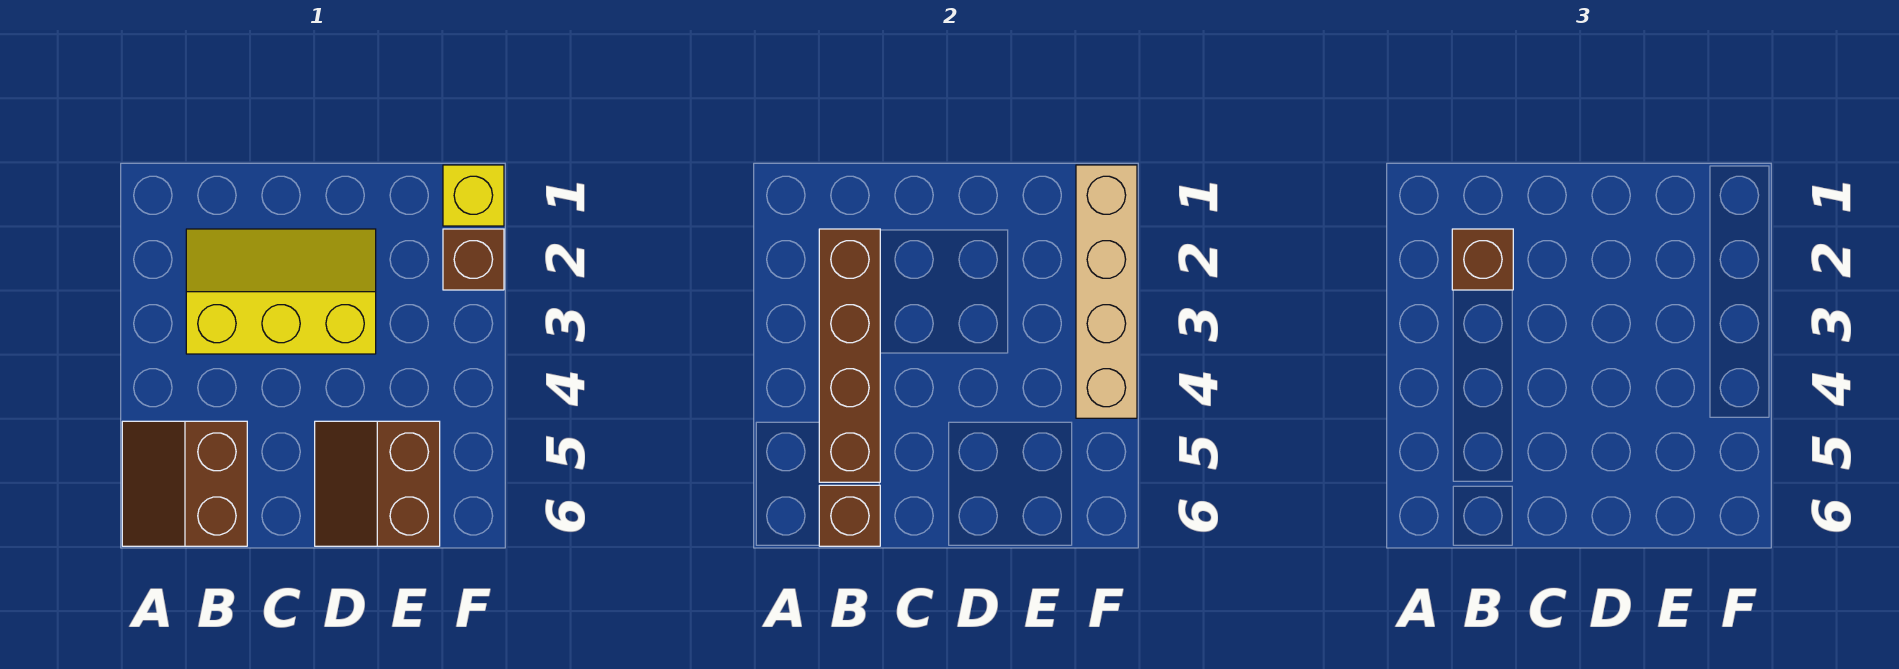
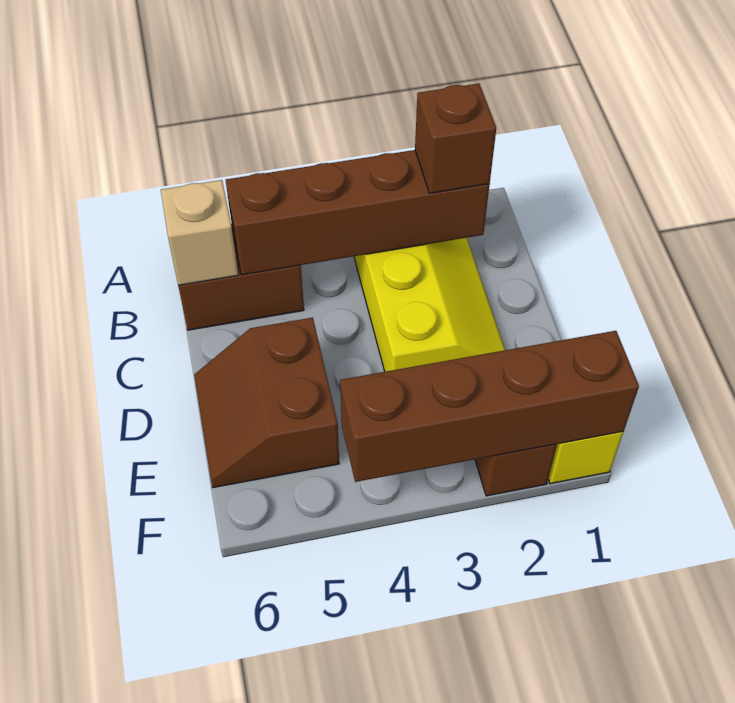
brown brick B6 level 2 -> tan brick B6 level 2
brown slope D5:E6 level 1 top E -> brown slope D5:E6 level 1 top 5
tan brick F1:F4 level 2 -> brown brick F1:F4 level 2

